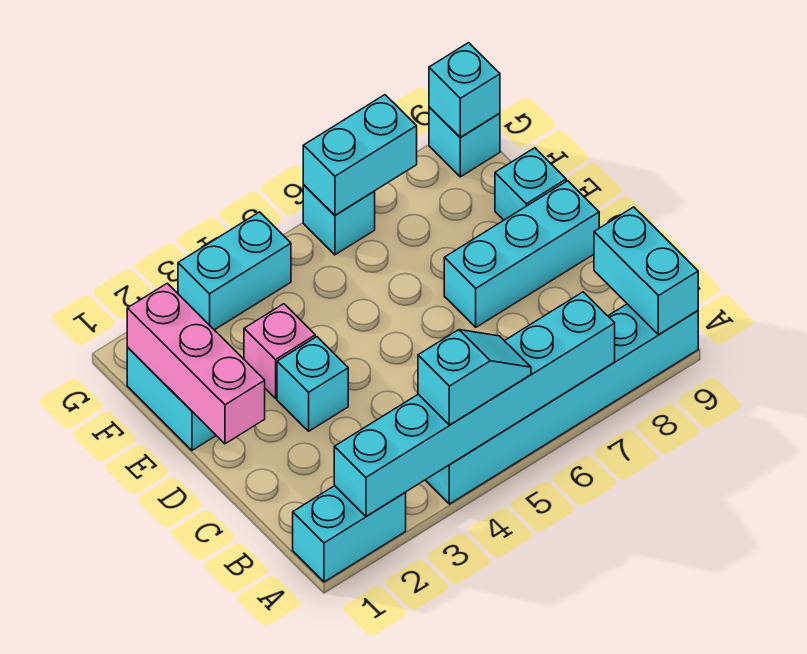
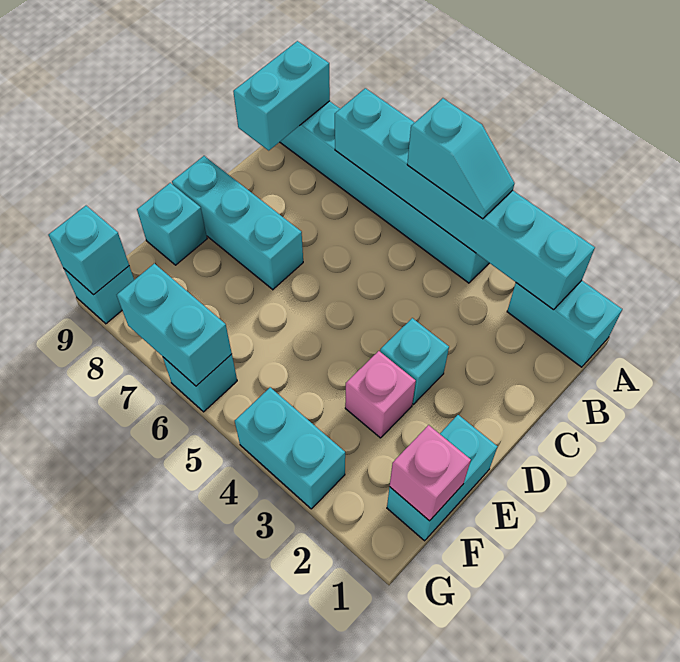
cyan slope A4:A5 level 3 top 4 -> cyan slope A4:A5 level 3 top 5
pink brick D1:F1 level 2 -> pink brick F1 level 2

